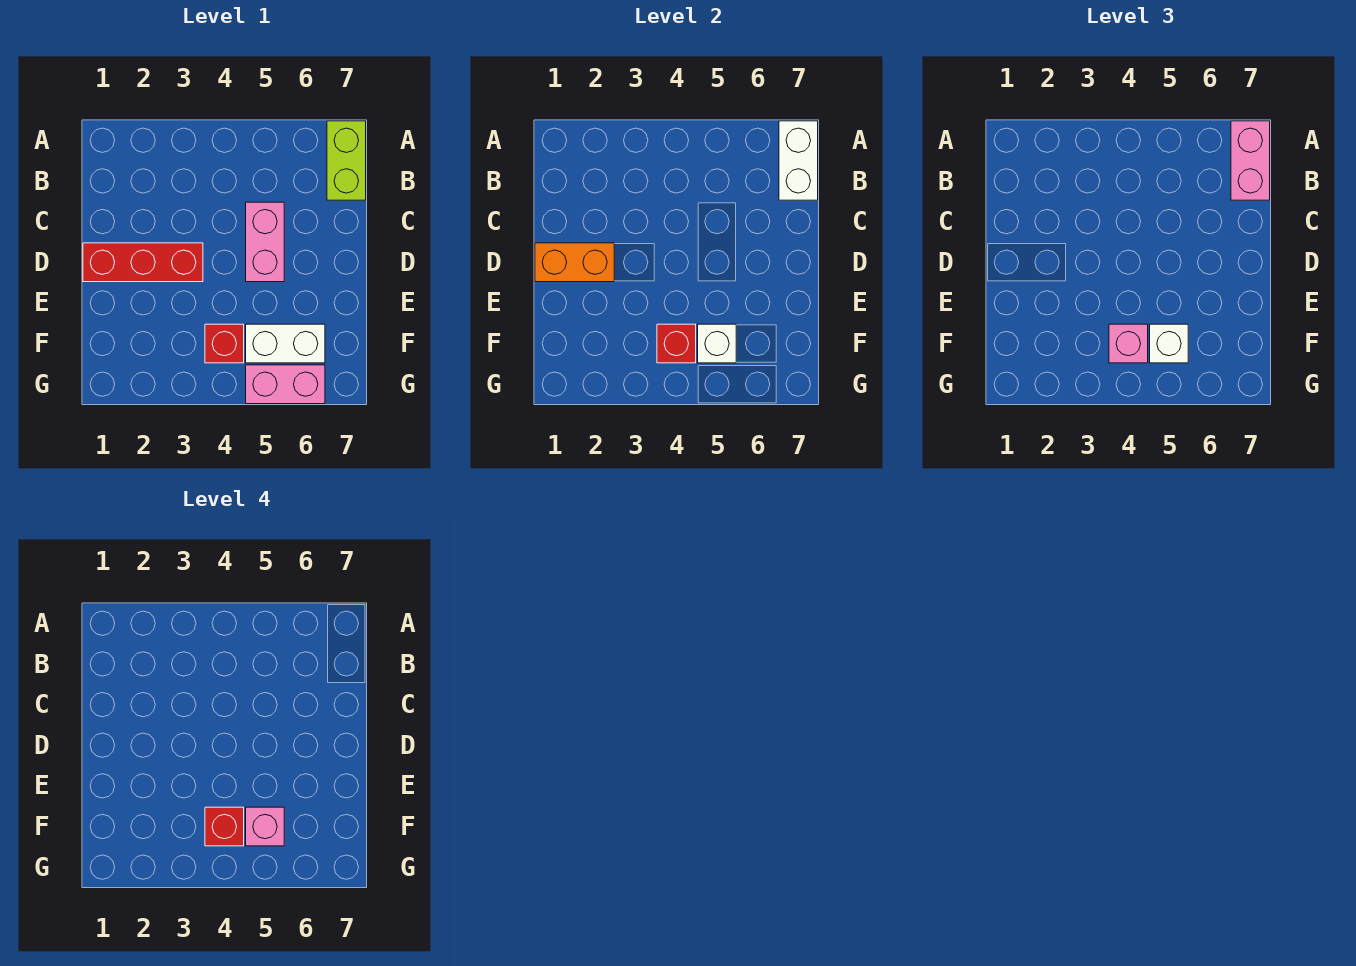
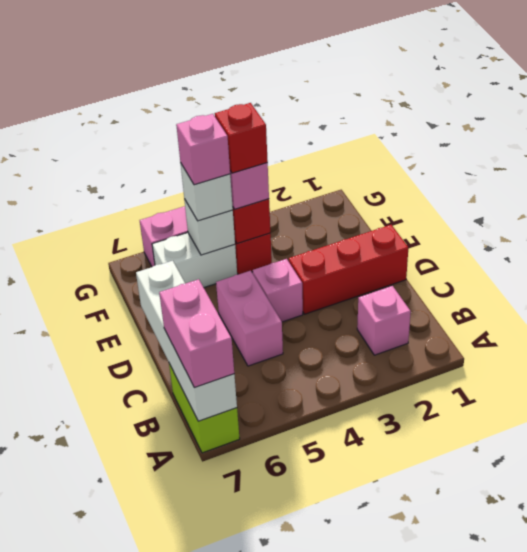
white brick A7:B7 level 2 -> white brick A7:D7 level 2
none -> pink brick B2 level 1
orange brick D1:D2 level 2 -> none
none -> pink brick D4 level 1

